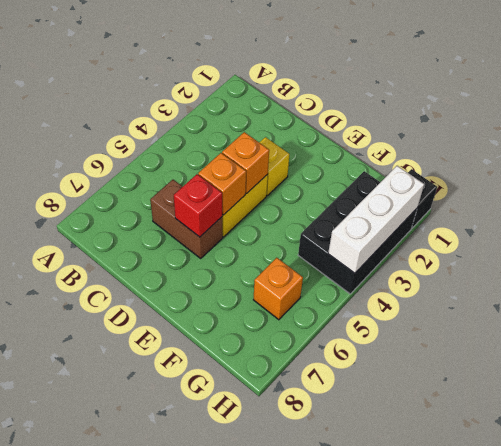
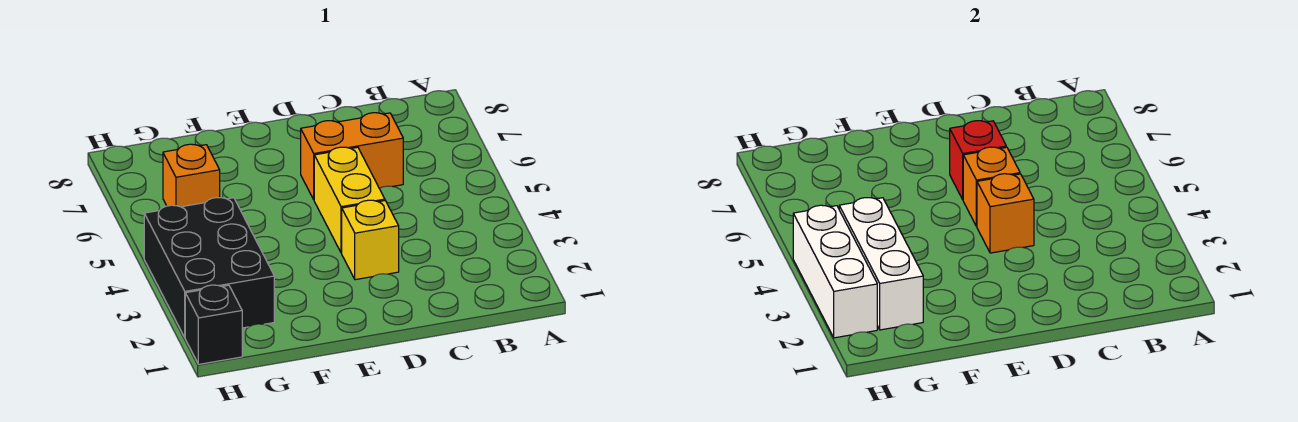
brown brick C6:D6 level 1 -> orange brick C6:D6 level 1
none -> white brick G2:G4 level 2

